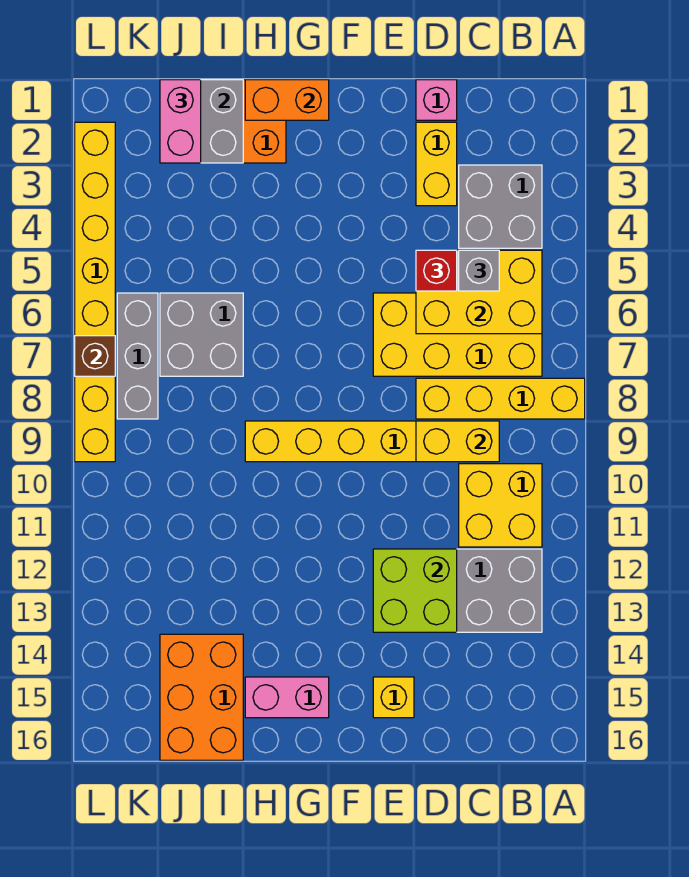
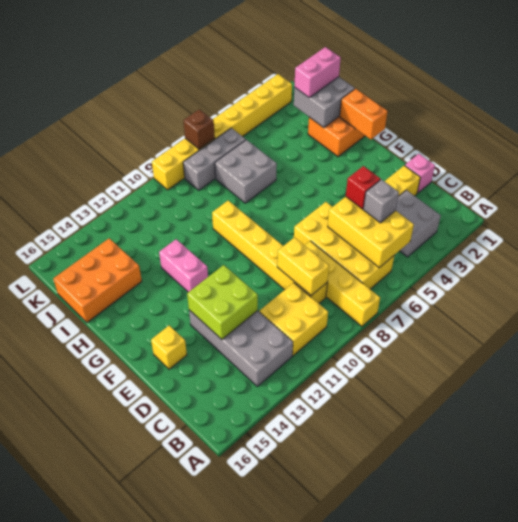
pink brick G15:H15 level 1 -> pink brick G12:H12 level 1

